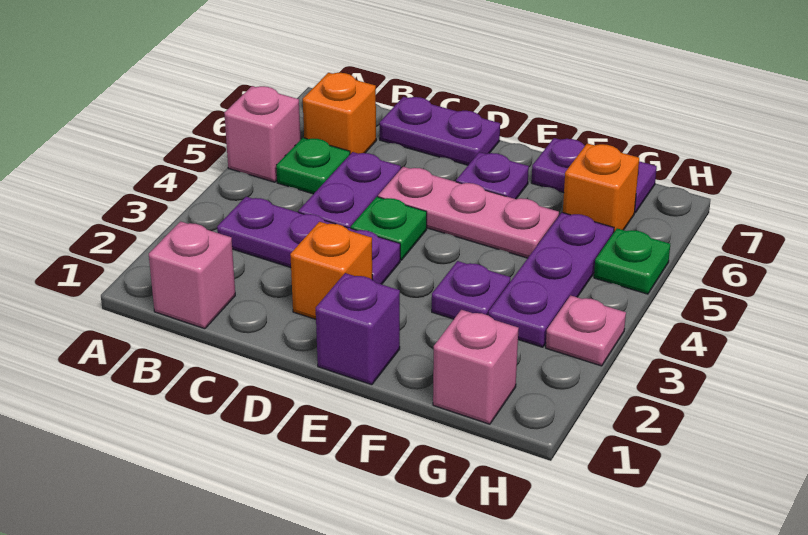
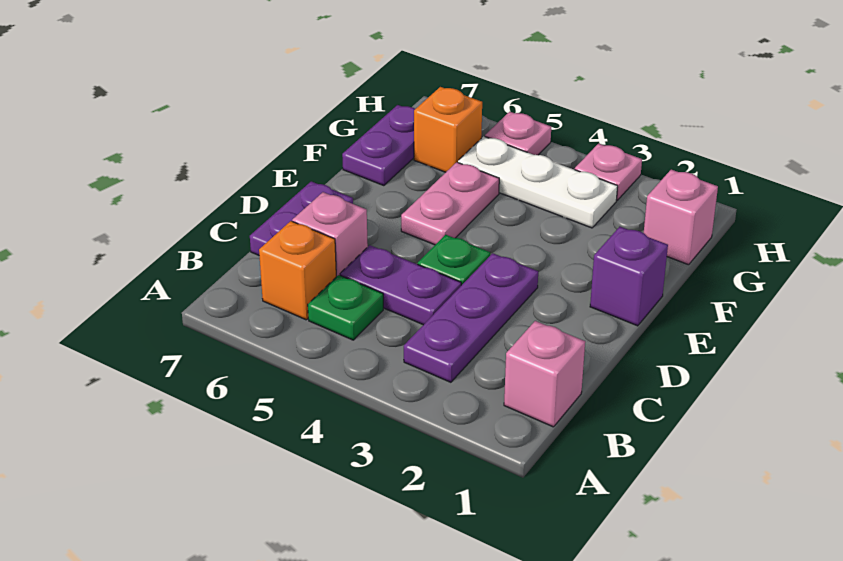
pink brick A5 level 1 -> pink brick C6 level 1
orange brick D2 level 1 -> none
pink plate D5:F5 level 1 -> pink plate E5:F5 level 1
purple plate E6 level 1 -> none
purple plate F3 level 1 -> none
purple plate G3:G5 level 1 -> white plate G3:G5 level 1
green plate H5 level 1 -> pink plate H5 level 1

